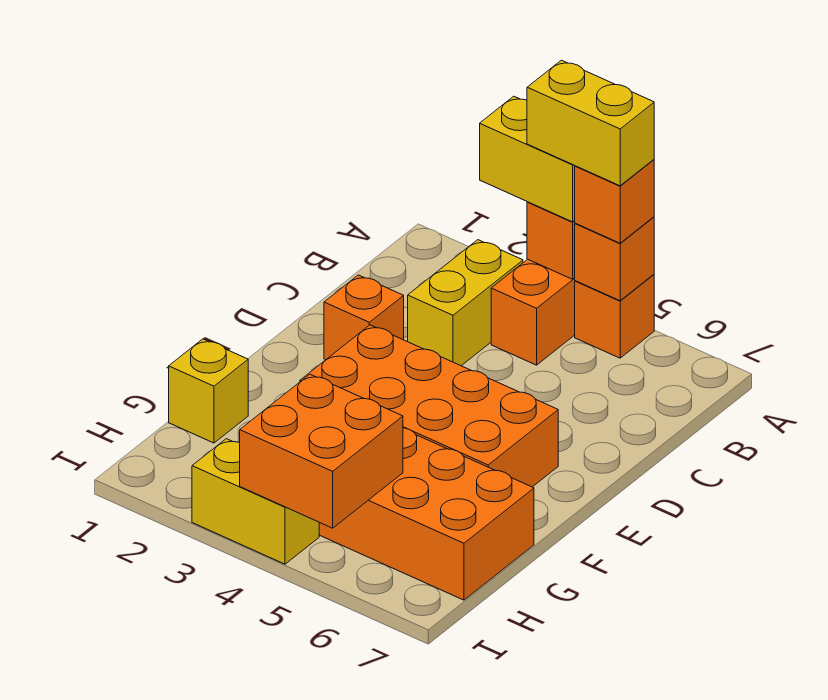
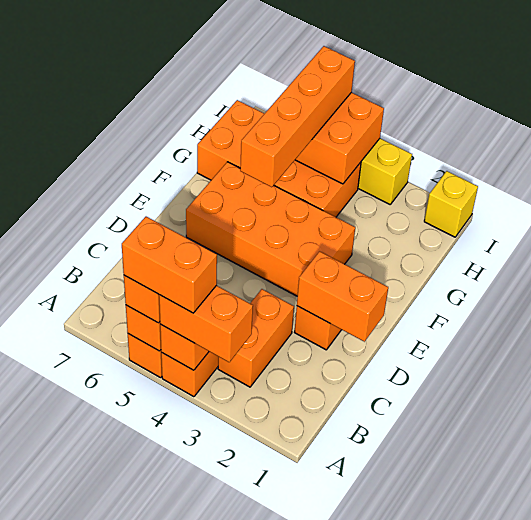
yellow brick A3:A4 level 3 -> orange brick A3:A4 level 3
yellow brick A4:A5 level 4 -> orange brick A4:A5 level 4
yellow brick B3:C3 level 1 -> orange brick B3:C3 level 1
none -> orange brick D1:D2 level 2
none -> orange brick F5:I5 level 3
yellow brick G1 level 1 -> yellow brick I1 level 1

